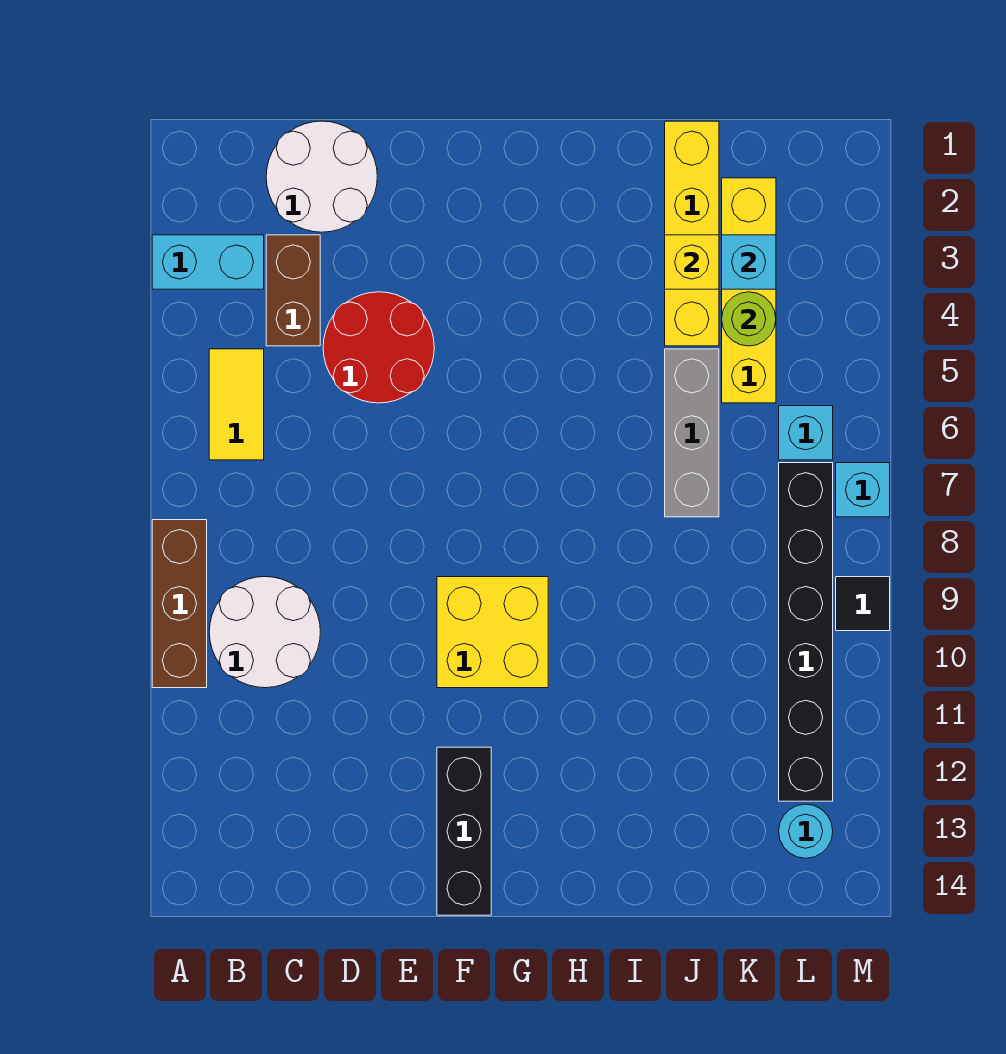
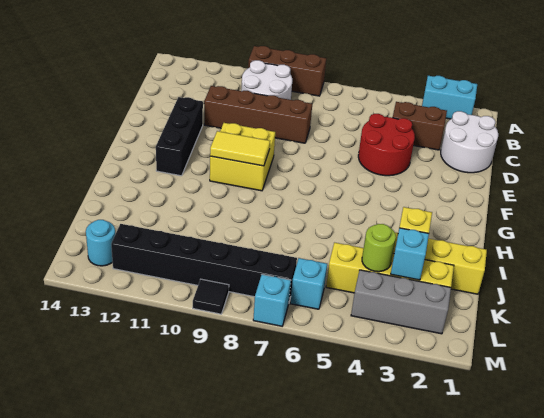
cyan brick A3:B3 level 1 -> cyan brick A2:A3 level 1
yellow tile B5:B6 level 1 -> yellow tile G9:G10 level 2
none -> brown brick D8:D11 level 1
black brick F12:F14 level 1 -> black brick E12:G12 level 1
grey brick J5:J7 level 1 -> grey brick L2:L4 level 1

